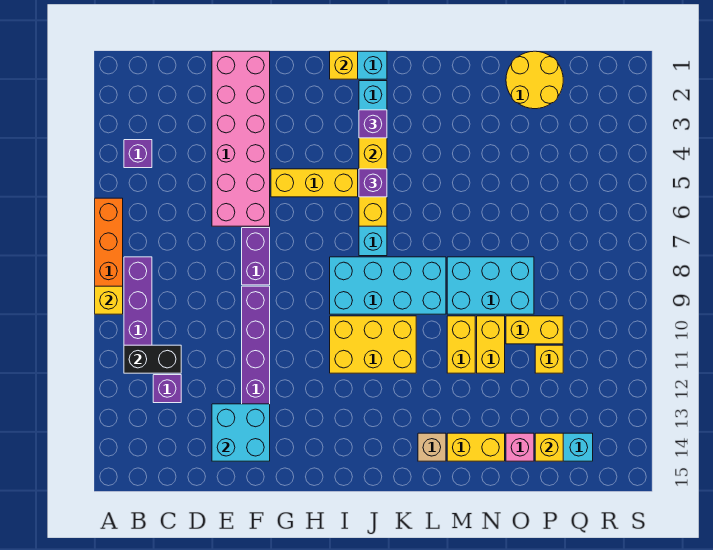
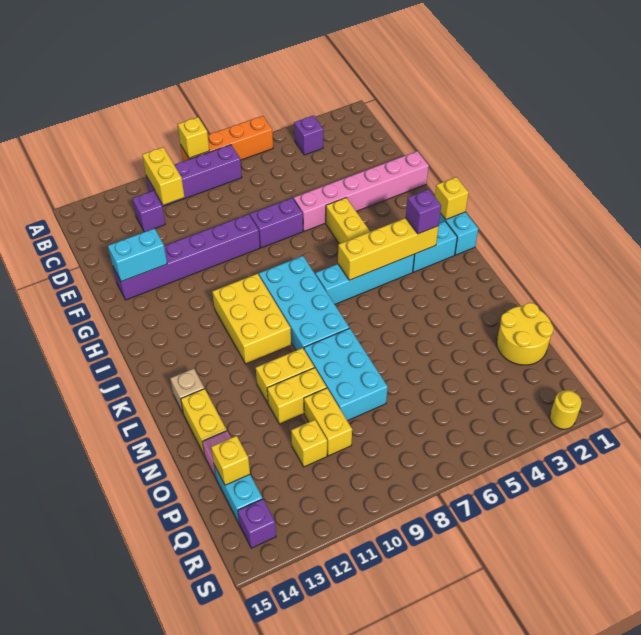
black brick B11:C11 level 2 -> yellow brick B11:C11 level 2
pink brick E1:F6 level 1 -> pink brick F1:F6 level 1
cyan brick E13:F14 level 2 -> cyan brick F13:F14 level 2
purple brick J5 level 3 -> purple brick R14 level 1
none -> yellow round brick S2 level 1

